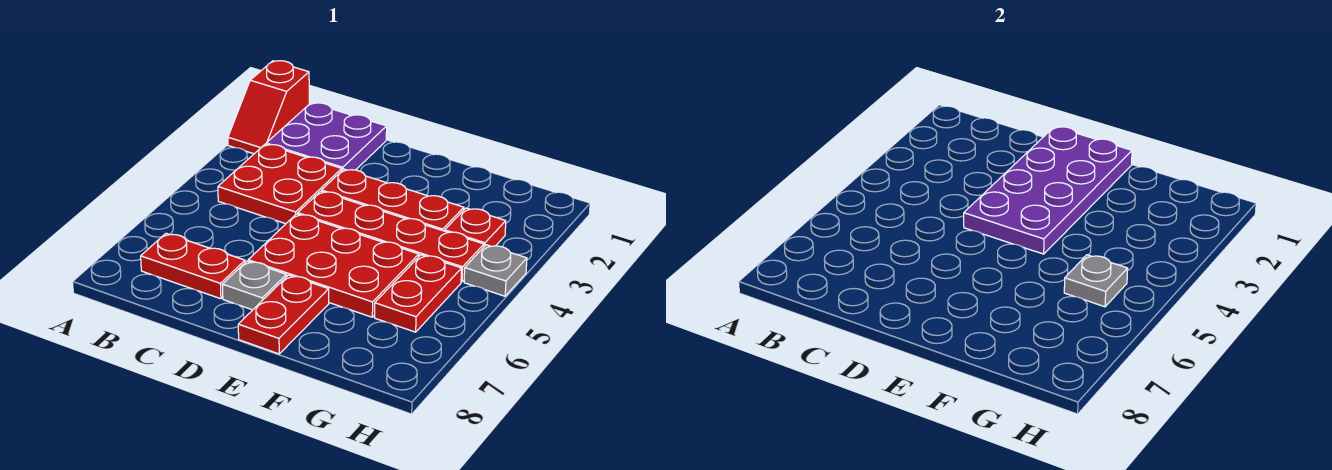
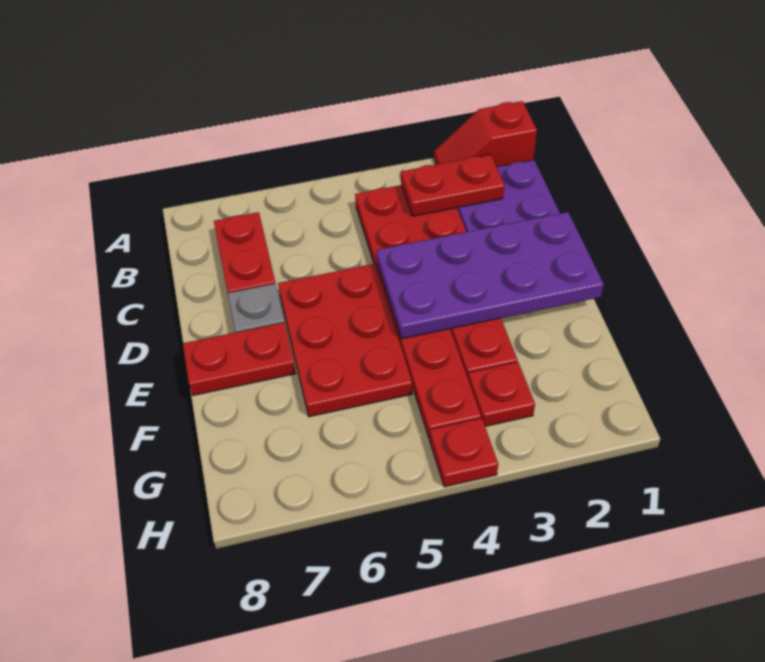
red plate G5:G6 level 1 -> red plate B2:B3 level 2
grey plate G5 level 2 -> none
grey plate H4 level 1 -> red plate H4 level 1

